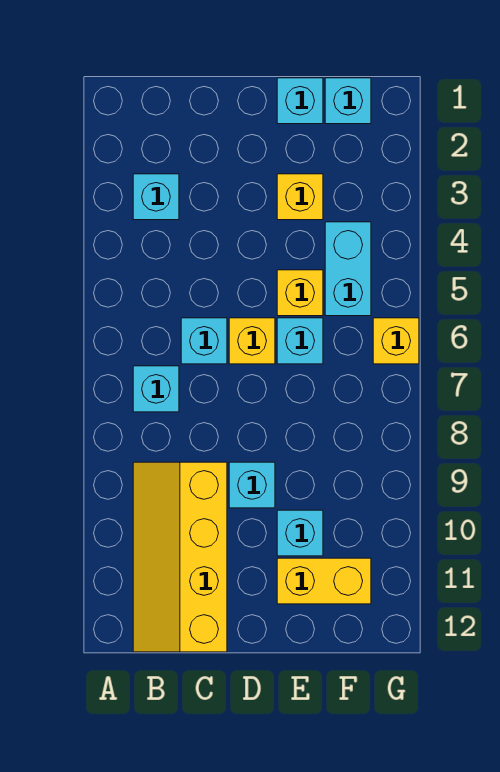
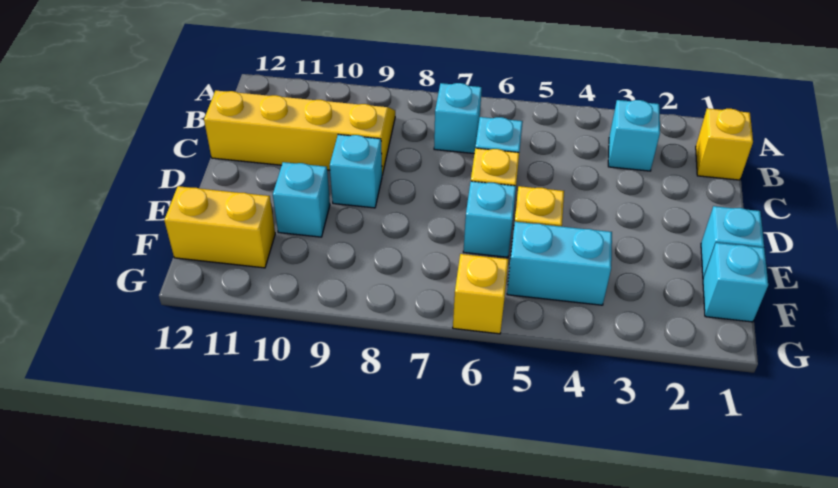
yellow brick E3 level 1 -> yellow brick B1 level 1
yellow brick E11:F11 level 1 -> yellow brick F11:F12 level 1

